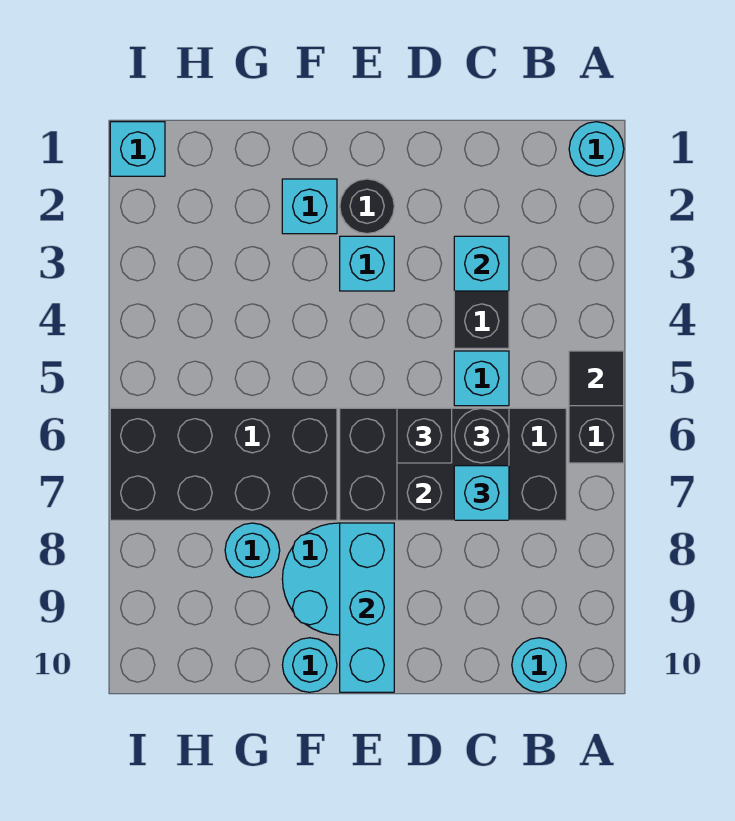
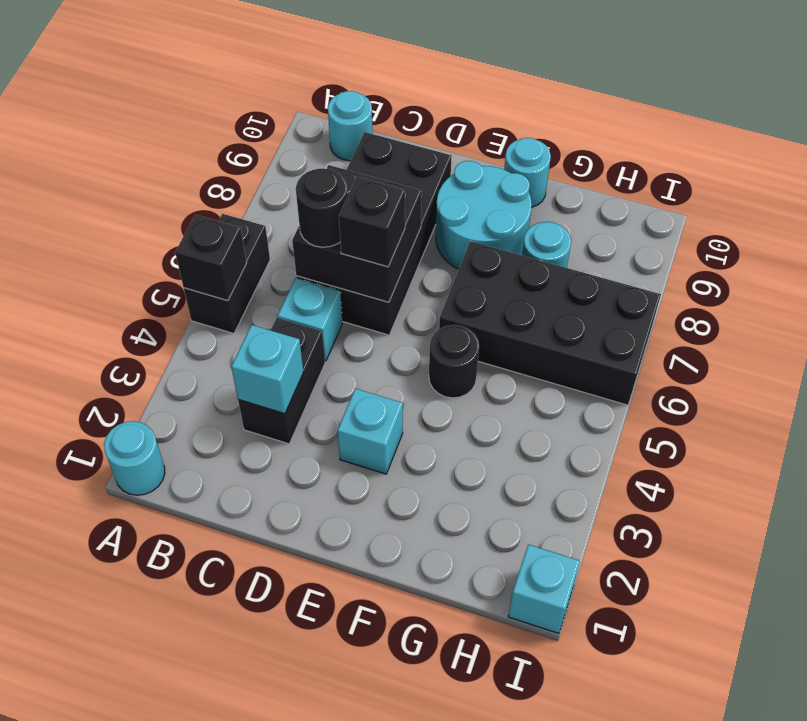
black tile A5 level 2 -> black brick A5 level 2
black brick B6:E7 level 1 -> black brick C6:D9 level 1
cyan brick C7 level 3 -> none
black round brick E2 level 1 -> black round brick F5 level 1
cyan brick E8:E10 level 2 -> none
cyan brick F2 level 1 -> none

